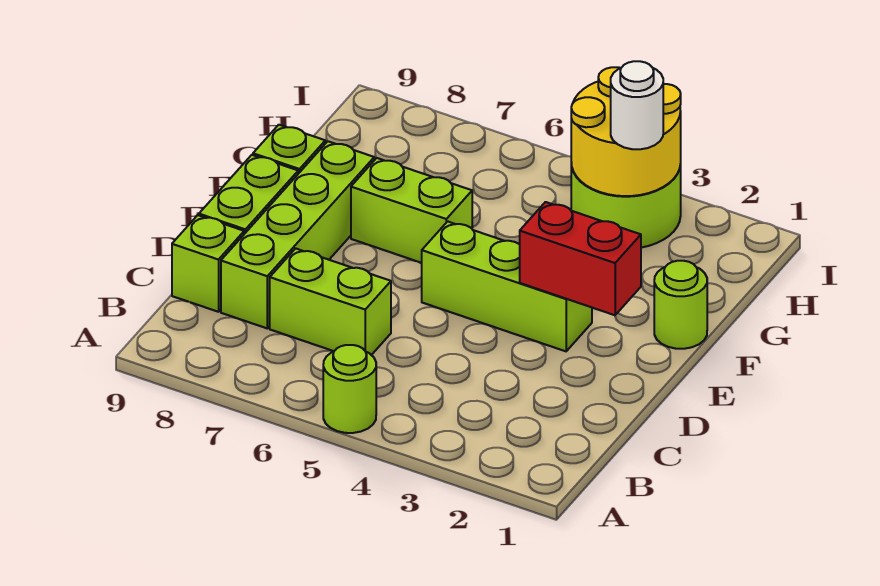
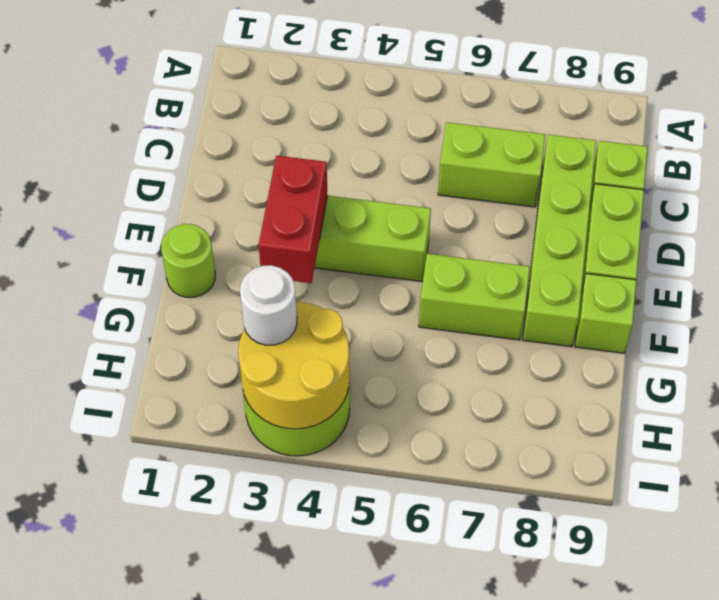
lime round brick A5 level 1 -> none
red brick E2:E3 level 2 -> red brick E3:F3 level 2

